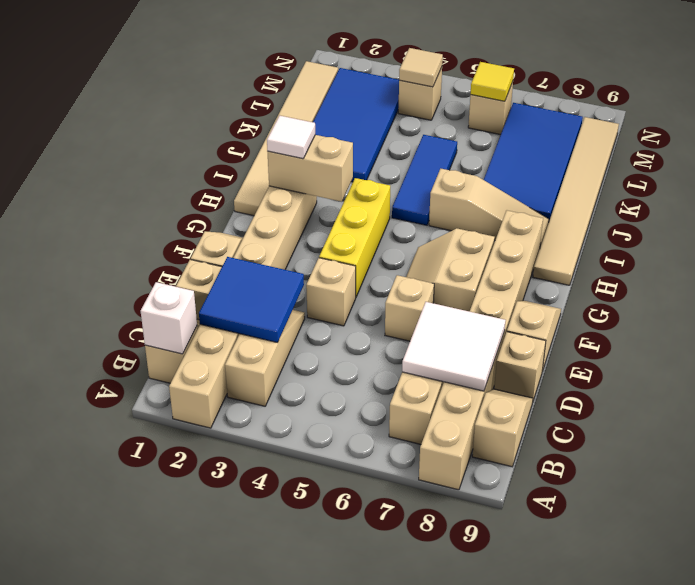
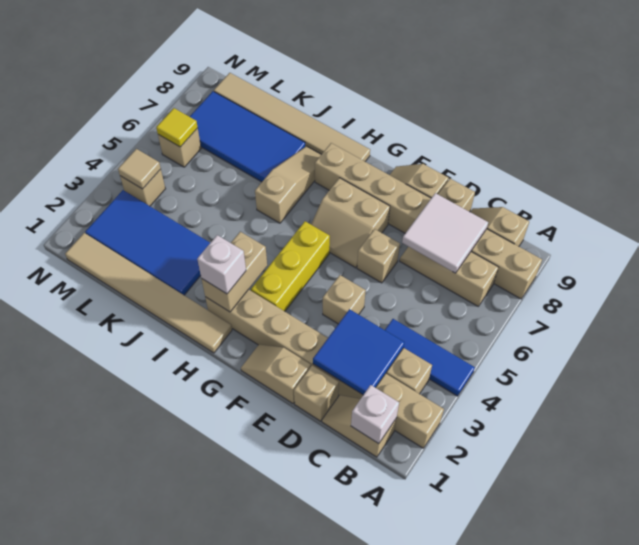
yellow brick F4:H4 level 1 -> yellow brick G3:G5 level 1
white tile H2 level 3 -> white brick H2 level 3
blue tile I5:K5 level 1 -> blue tile A4:C4 level 1

